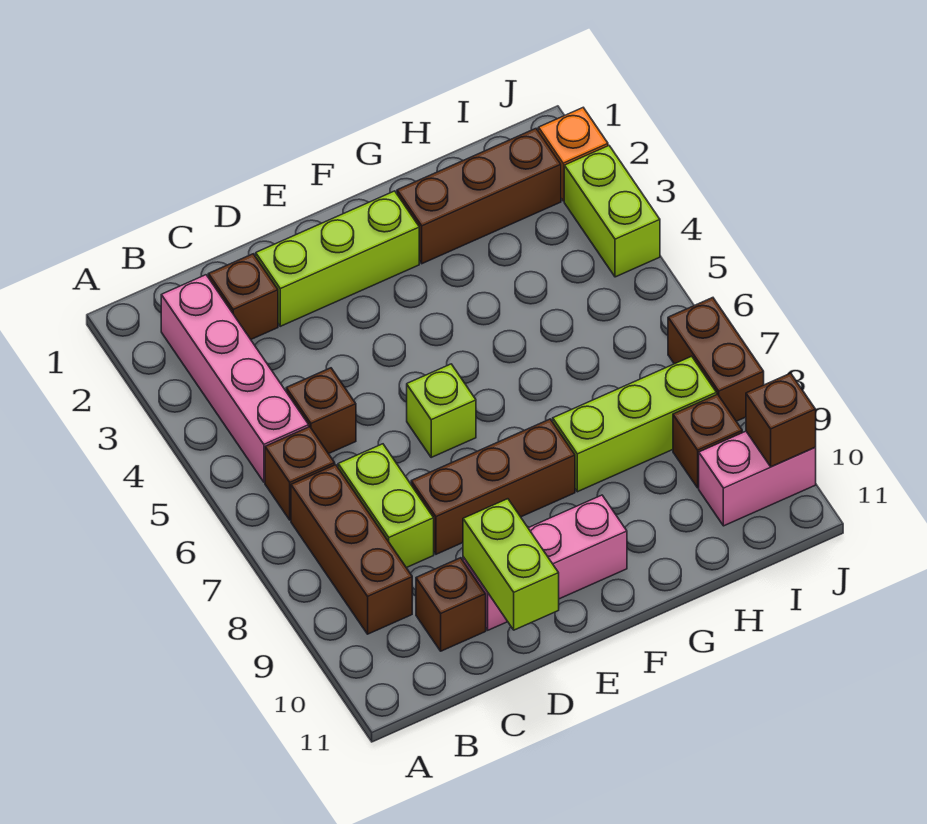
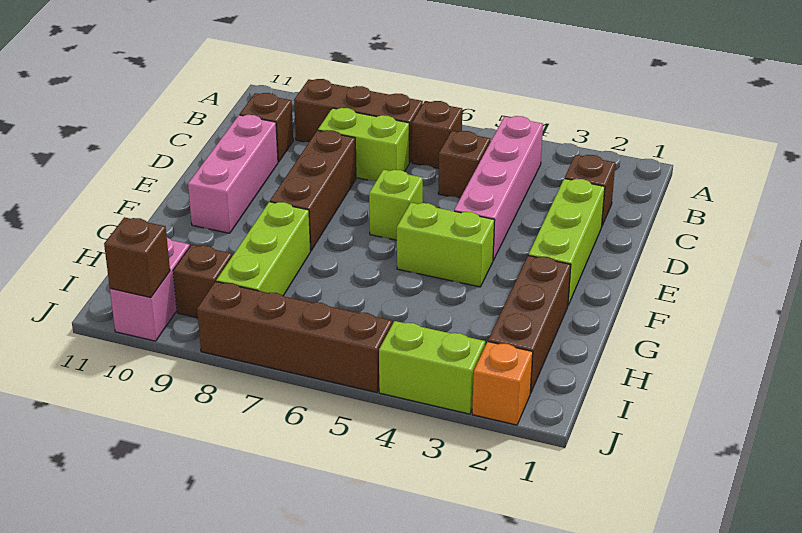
pink brick B2:B5 level 1 -> pink brick B4:E4 level 1
lime brick D10:D11 level 2 -> lime brick F4:F5 level 1
brown brick J7:J8 level 1 -> brown brick J5:J8 level 1

